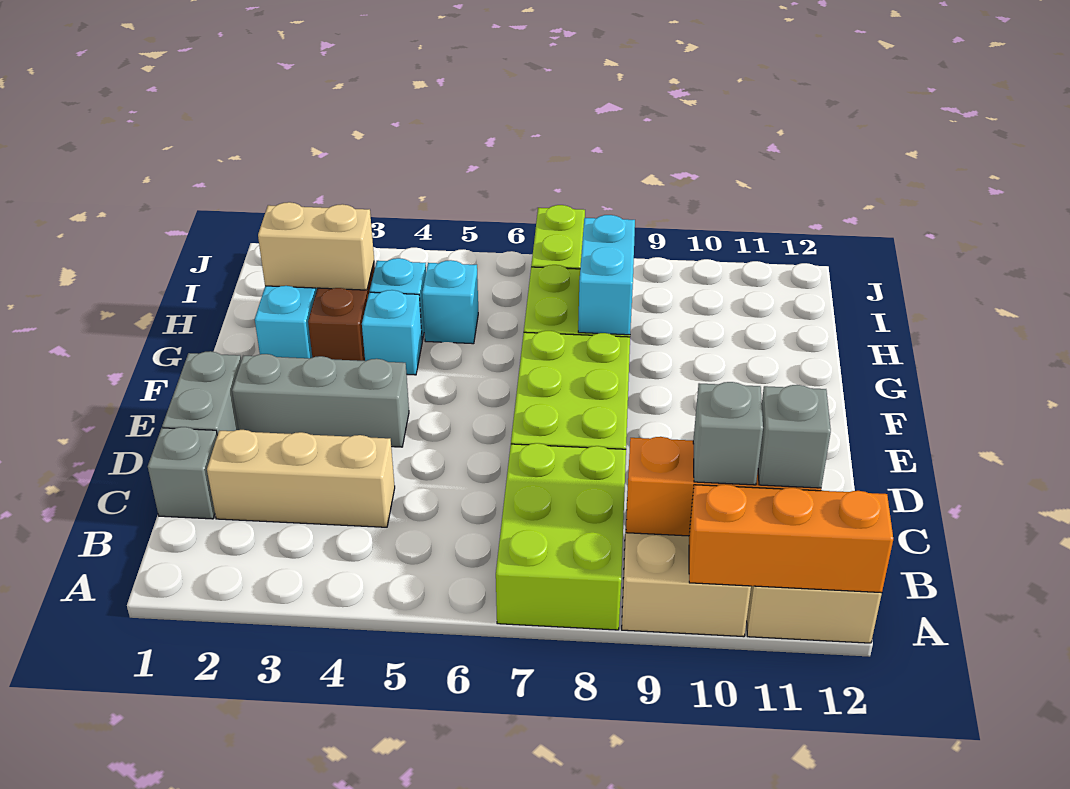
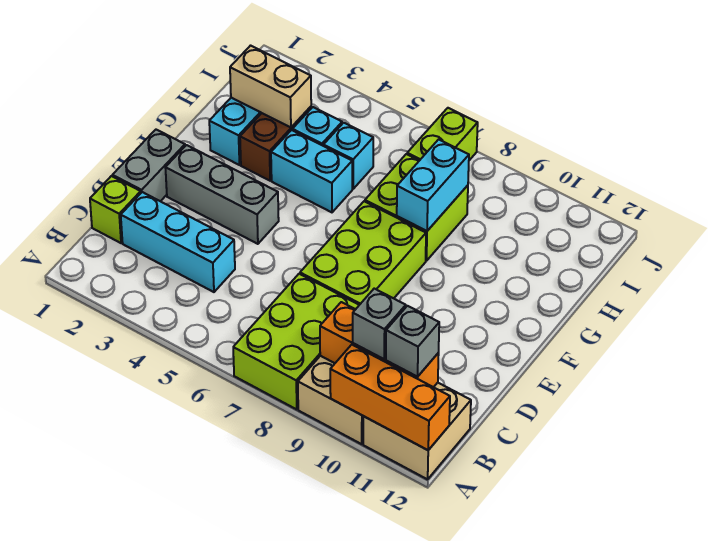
grey brick C1 level 1 -> lime brick C1 level 1
tan brick C2:C4 level 1 -> cyan brick C2:C4 level 1
cyan brick G4 level 1 -> cyan brick G4:G5 level 1

